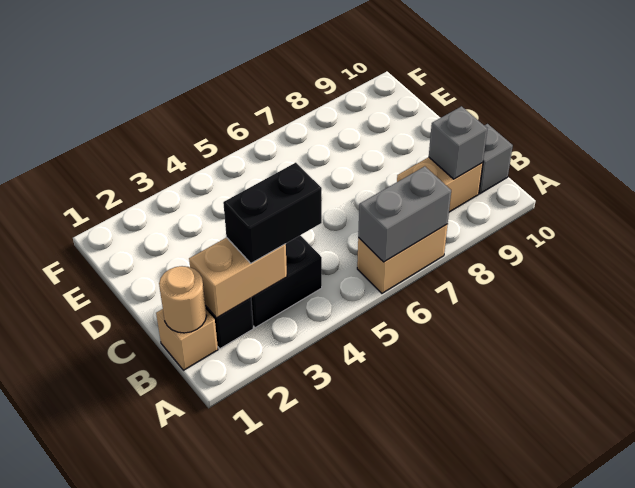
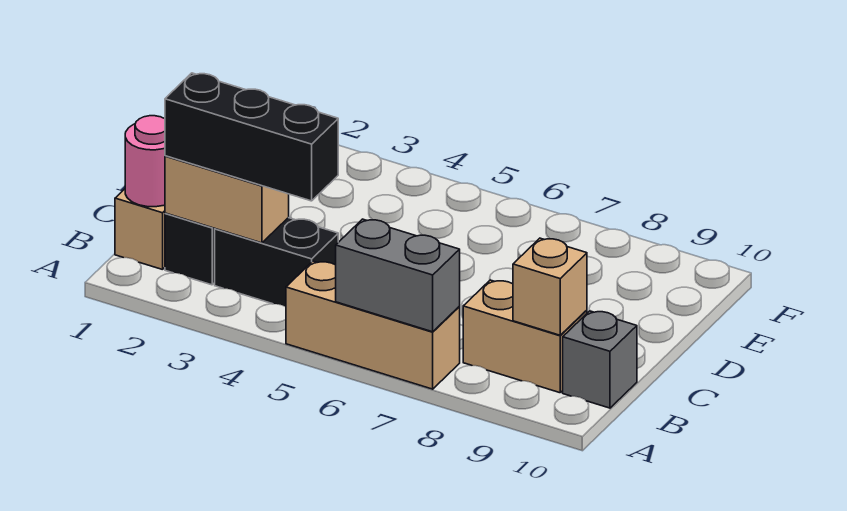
tan brick A6:A7 level 1 -> tan brick A5:A7 level 1
tan round brick B1 level 2 -> pink round brick B1 level 2
black brick B3:B4 level 3 -> black brick B2:B4 level 3
grey brick B9 level 2 -> tan brick B9 level 2

